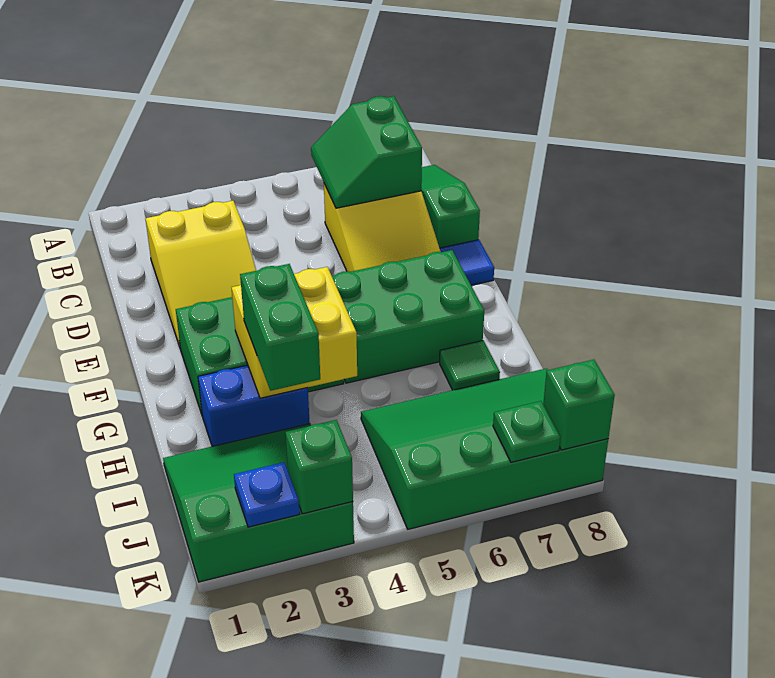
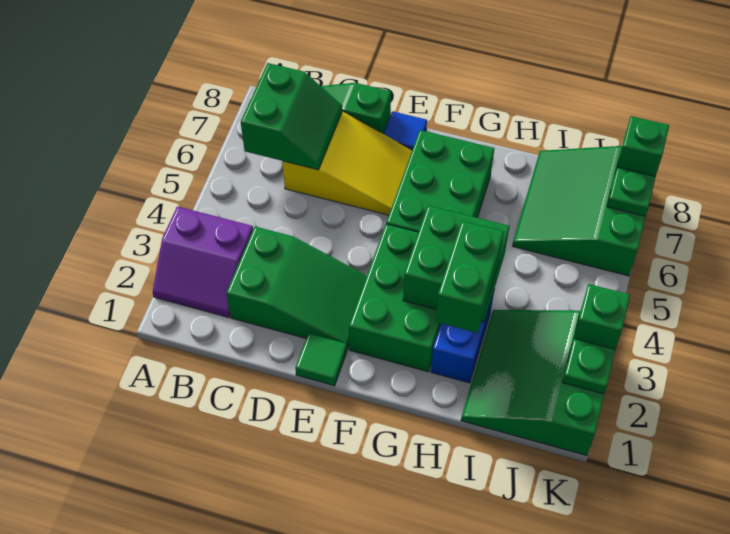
none -> purple slope A2:B3 level 1 top 3
green slope B6:C7 level 2 top 7 -> green slope B6:C7 level 2 top B
yellow slope C2:E3 level 1 top C -> green slope C2:E3 level 1 top C
yellow brick G3:H4 level 2 -> green brick G3:H4 level 2
green brick H3:I3 level 3 -> green brick H2:H3 level 3
green tile H7 level 1 -> green tile E1 level 1
green slope I5:K8 level 1 top K -> green slope I6:K8 level 1 top K
blue plate K2 level 2 -> green plate K2 level 2

